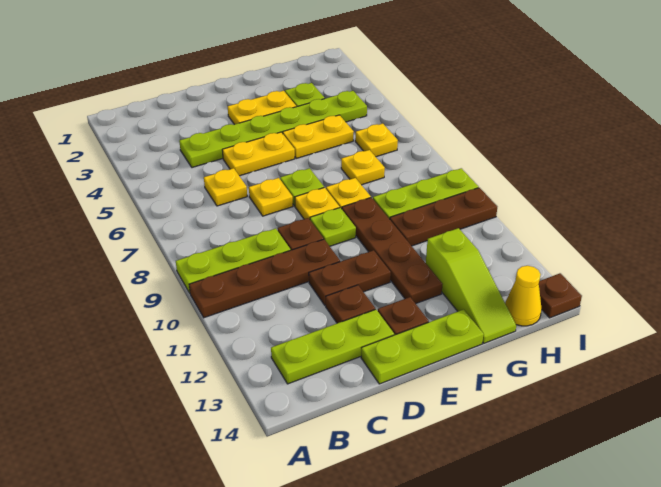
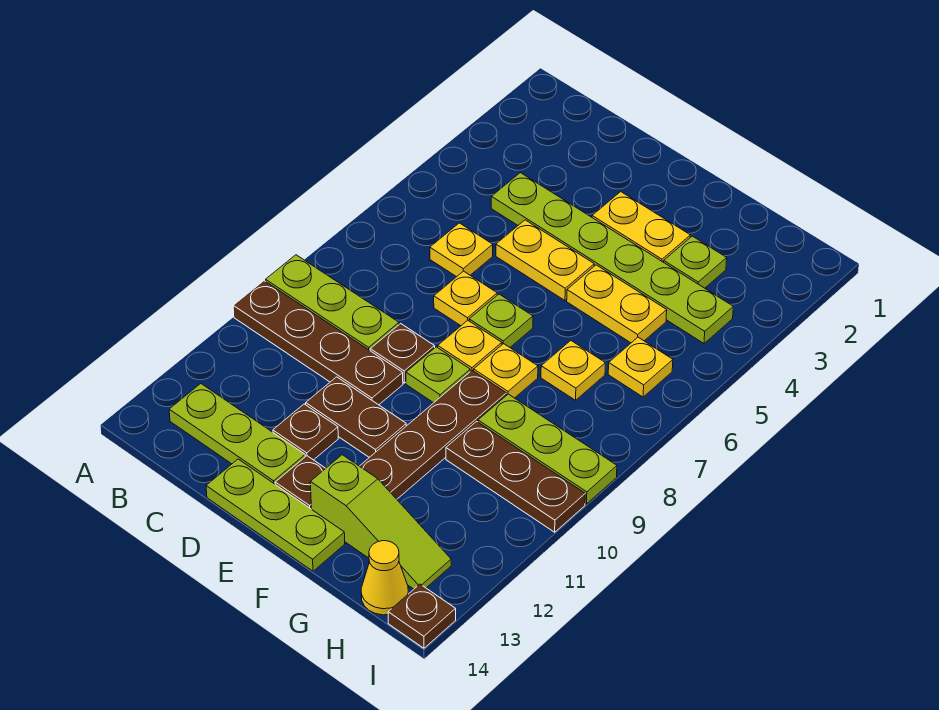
lime slope G12:G14 level 1 top 12 -> lime slope F13:H13 level 1 top F

